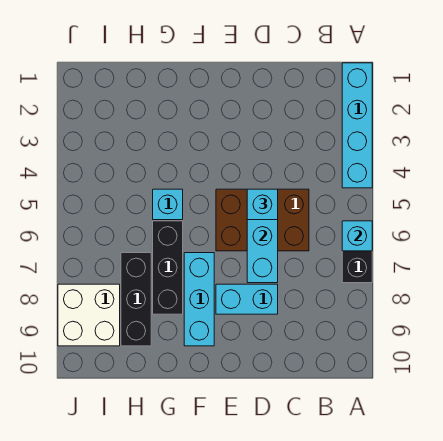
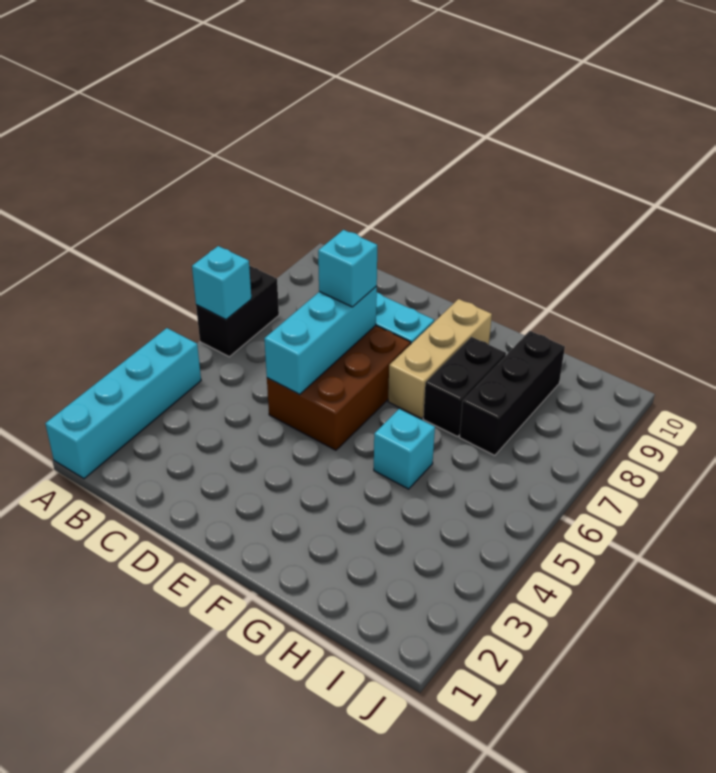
brown brick C5:E6 level 1 -> brown brick D5:E7 level 1
cyan brick D5 level 3 -> cyan brick D7 level 3
cyan brick F7:F9 level 1 -> tan brick F7:F9 level 1
black brick G6:G8 level 1 -> black brick G7:G8 level 1
white brick I8:J9 level 1 -> none

